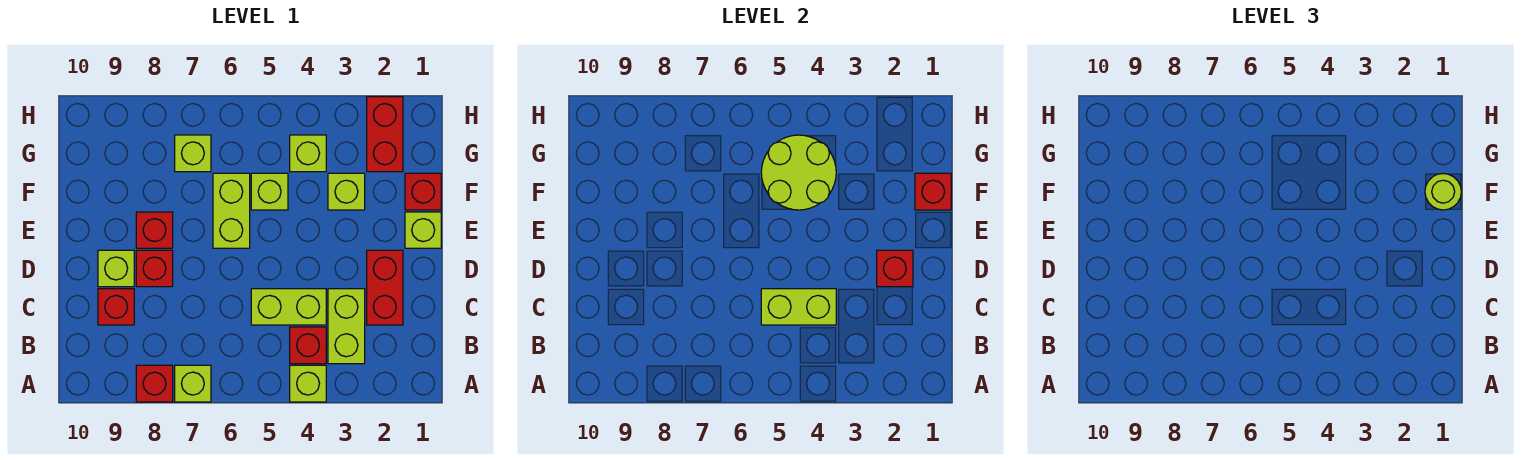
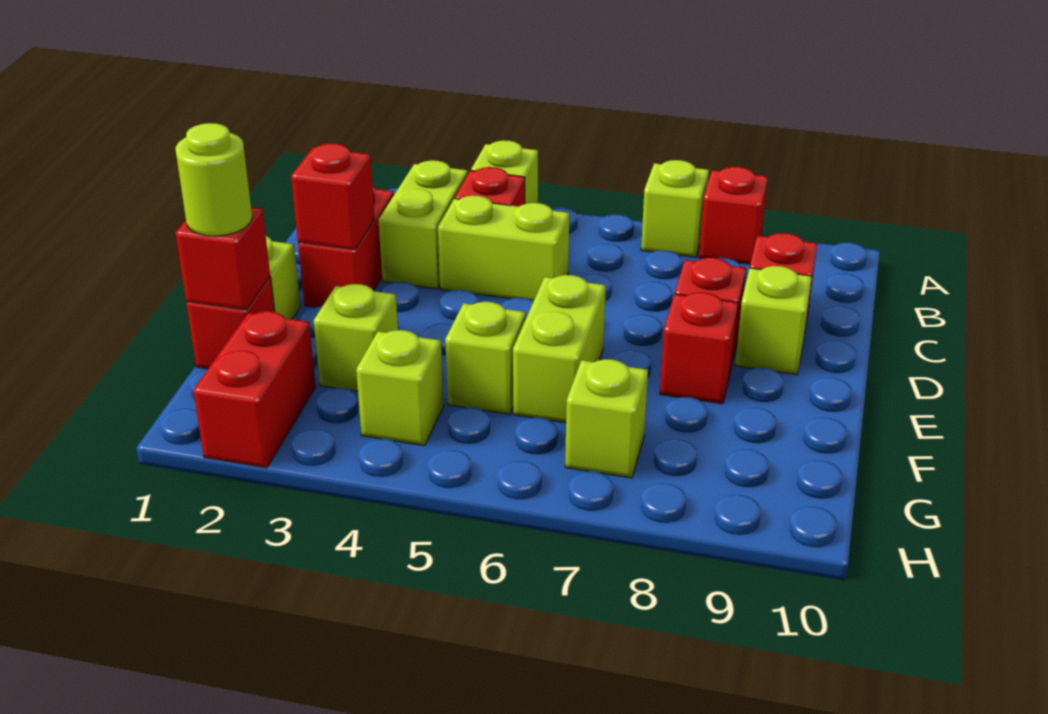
lime brick C4:C5 level 2 -> none
lime round brick F4:G5 level 2 -> none

